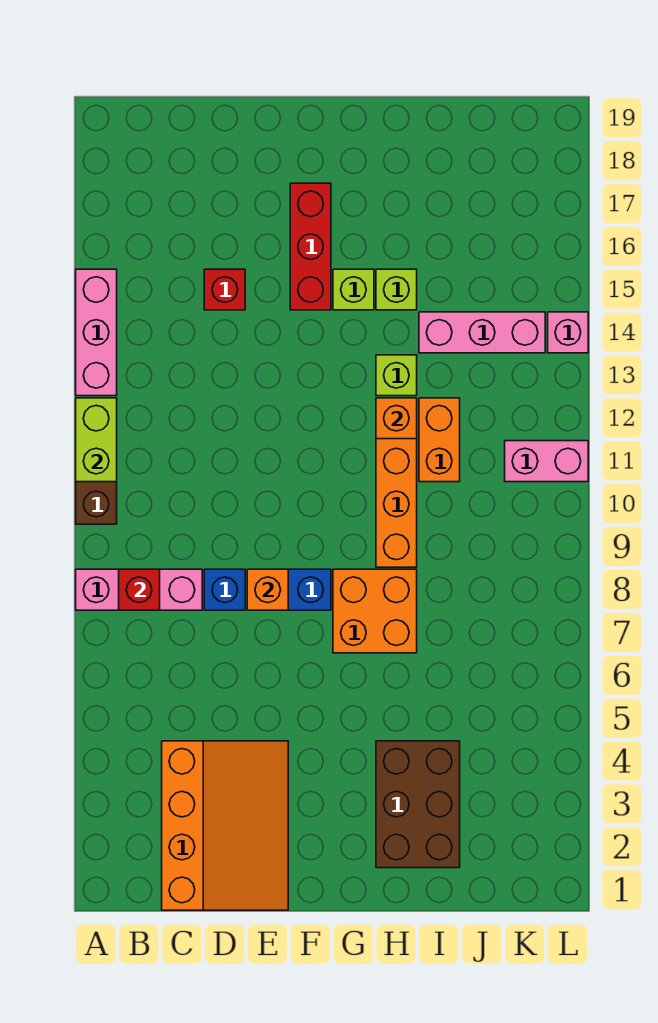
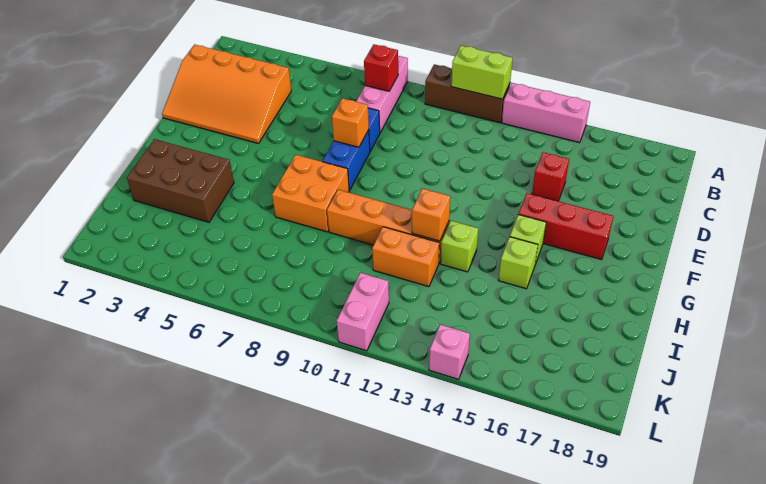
pink brick I14:K14 level 1 -> none

